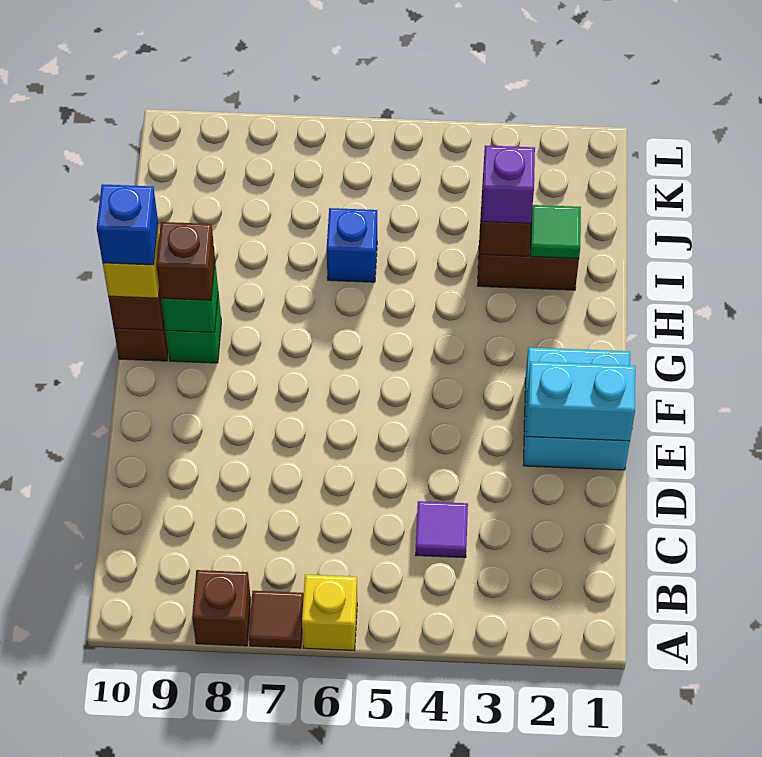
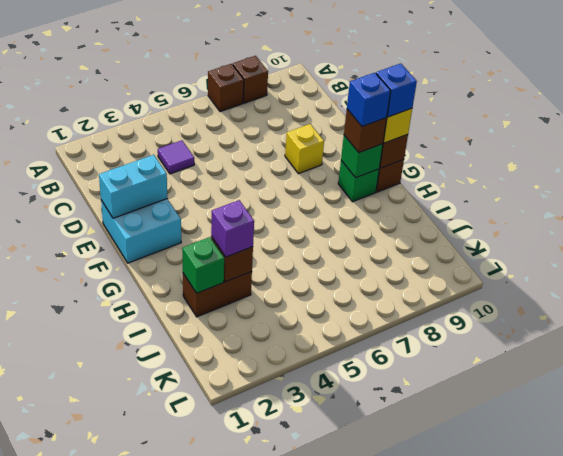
yellow brick A6 level 1 -> yellow brick E8 level 1
brown tile A7 level 1 -> brown brick A7 level 1
green tile I2 level 2 -> green brick I2 level 2
blue brick I6 level 1 -> blue brick G9 level 4

